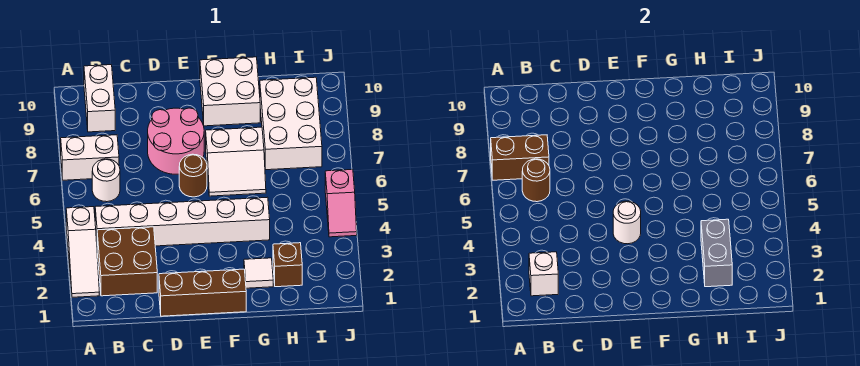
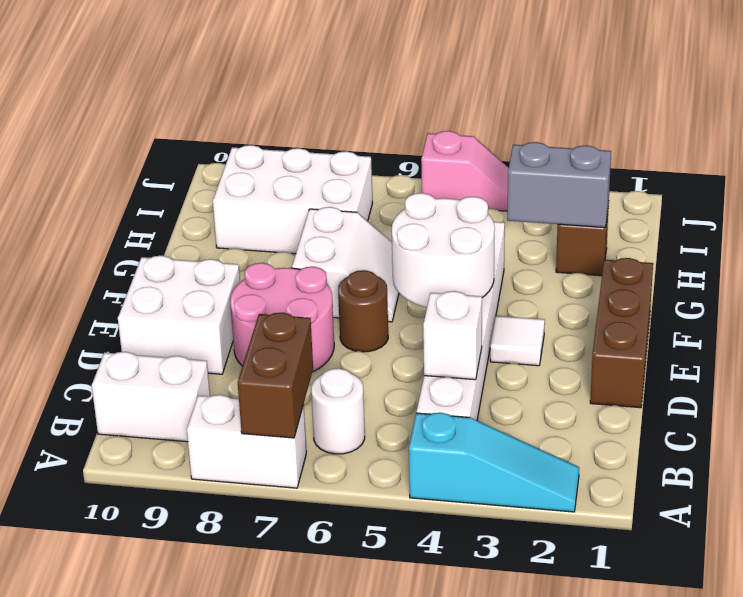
white slope A2:A4 level 1 top 4 -> cyan slope A2:A4 level 1 top 4
white brick A7:B7 level 1 -> white brick A7:A8 level 1
brown brick B2:C3 level 1 -> none
white brick B2 level 2 -> white brick C4 level 2
brown round brick B6 level 2 -> none
white round brick E4 level 2 -> white round brick E4:F5 level 2
white brick F9:G10 level 1 -> white brick D9:E10 level 1
white tile G2 level 1 -> white tile E3 level 1

